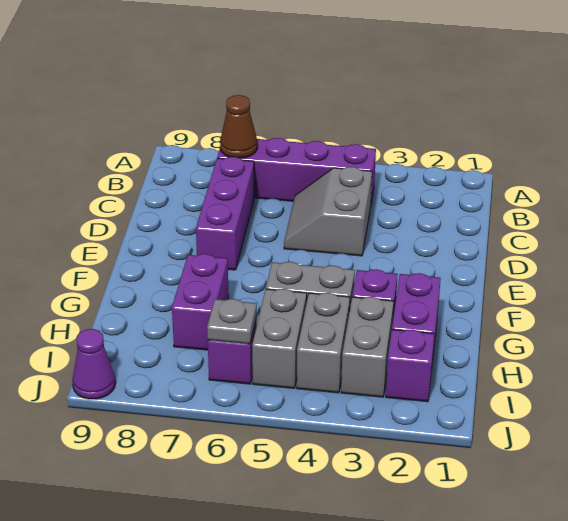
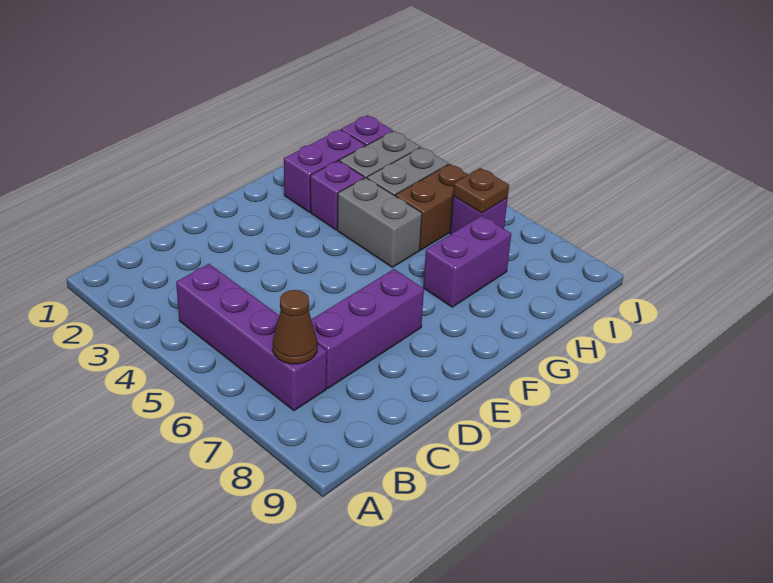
grey slope C4:D5 level 1 top 4 -> none
grey brick H5:I5 level 1 -> brown brick H5:I5 level 1
grey plate I6 level 2 -> brown plate I6 level 2
purple cone J9 level 1 -> none

